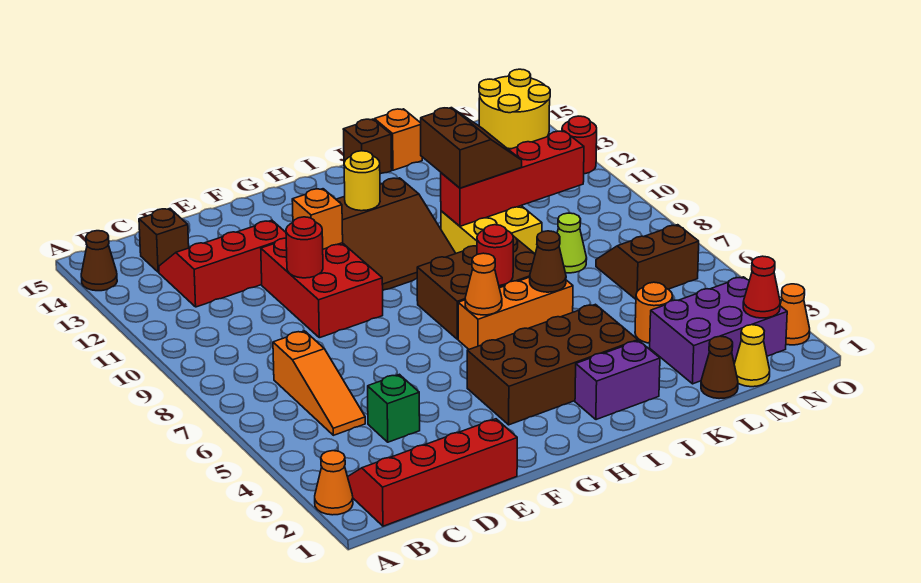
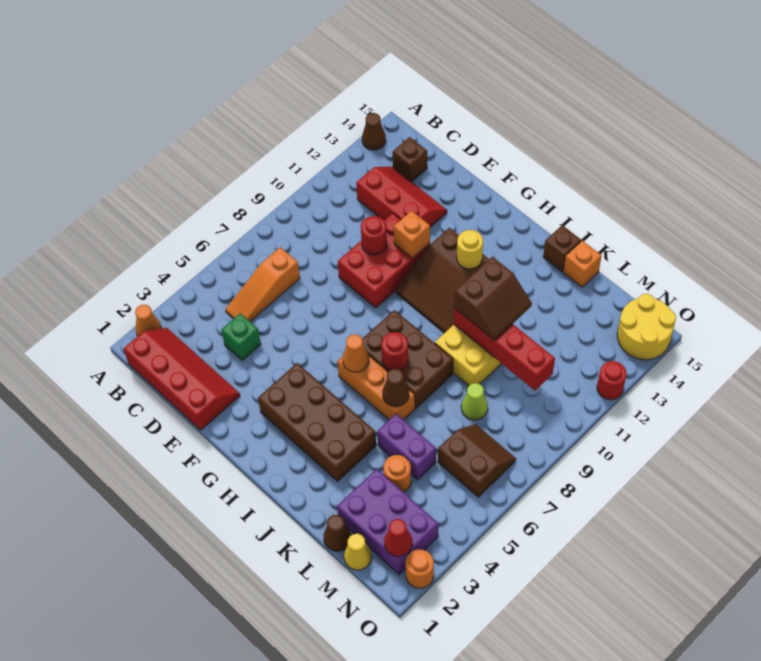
purple brick I2:J2 level 1 -> purple brick K5:L5 level 1
orange cone O2 level 1 -> orange round brick O2 level 1

